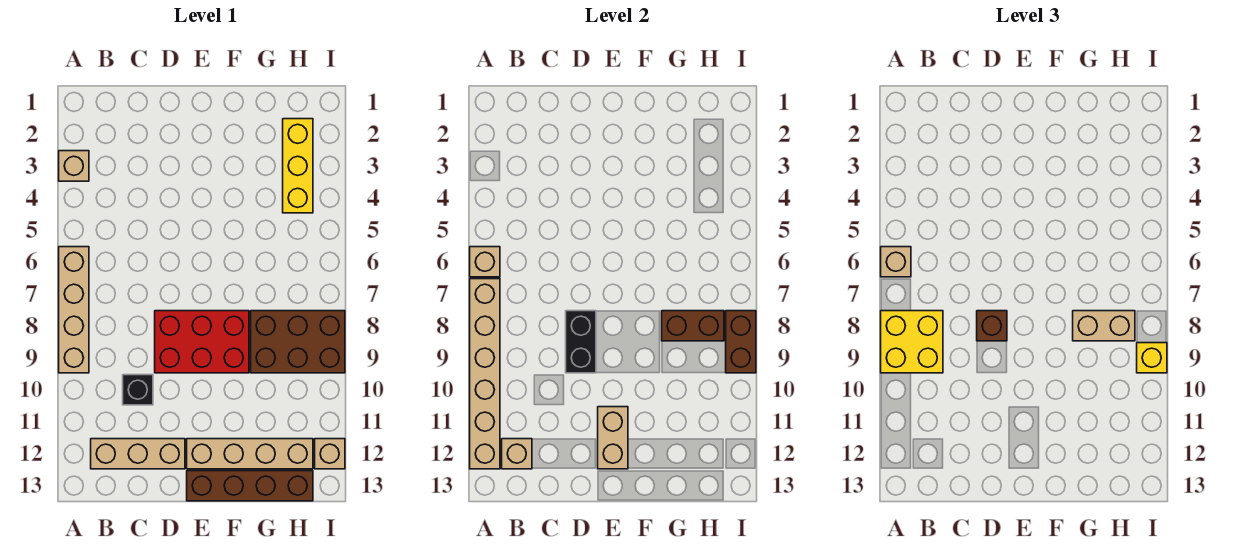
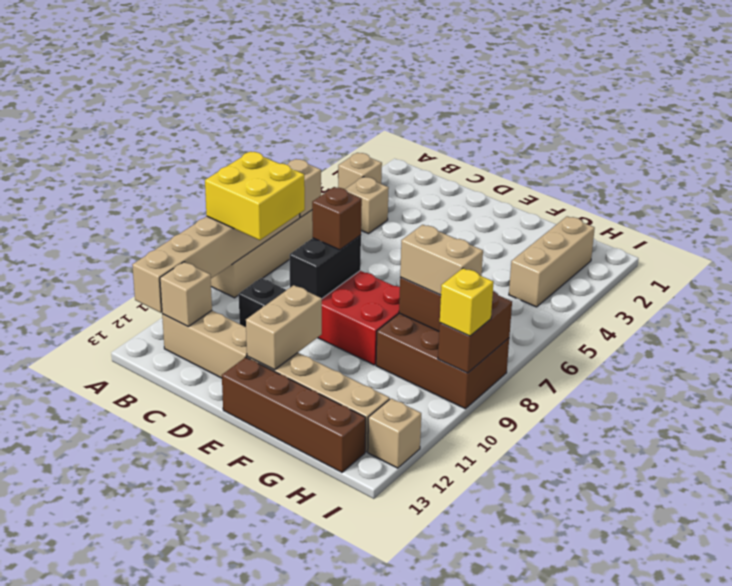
tan brick A6 level 3 -> tan brick B4 level 1
yellow brick H2:H4 level 1 -> tan brick H2:H4 level 1

